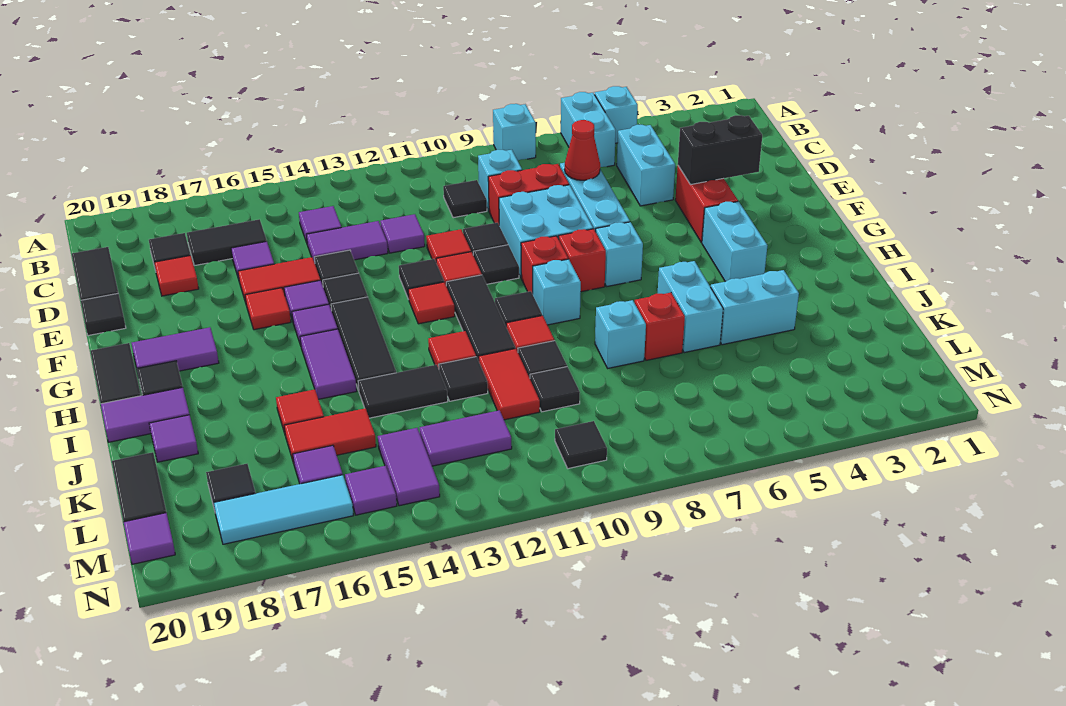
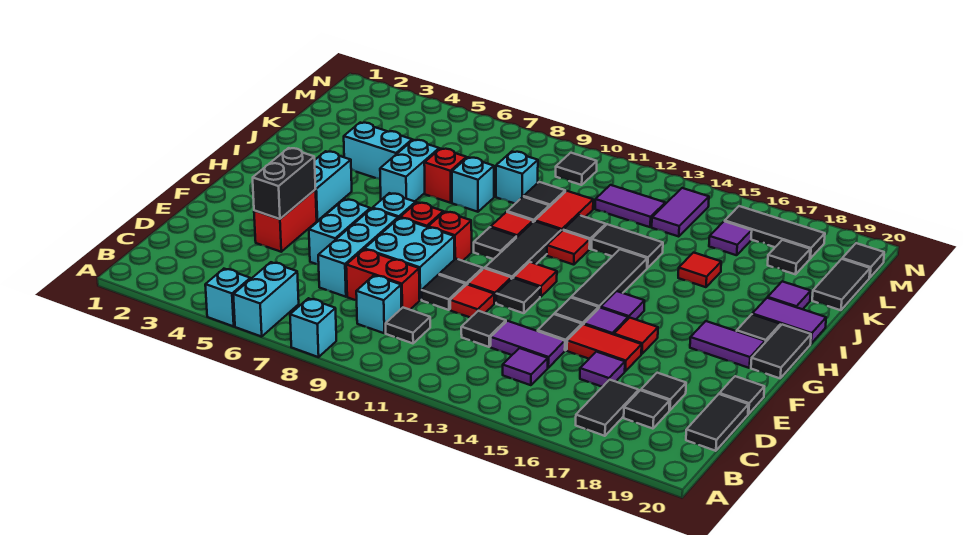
cyan brick C5:D5 level 1 -> cyan brick E6:F6 level 1
black tile C16:C17 level 1 -> black tile B17:C17 level 1
red cone D7 level 2 -> none
purple tile D12 level 1 -> black tile D12 level 1
red tile D18 level 1 -> black tile D18 level 1
black brick E3:E4 level 2 -> black brick E4:F4 level 2
cyan brick H9 level 1 -> cyan brick K9 level 1
purple tile H15:I15 level 1 -> none
red tile K15:K16 level 1 -> none
purple tile M15 level 1 -> none
cyan tile M16:M18 level 1 -> black tile M16:M18 level 1
purple tile M20 level 1 -> black tile M20 level 1

